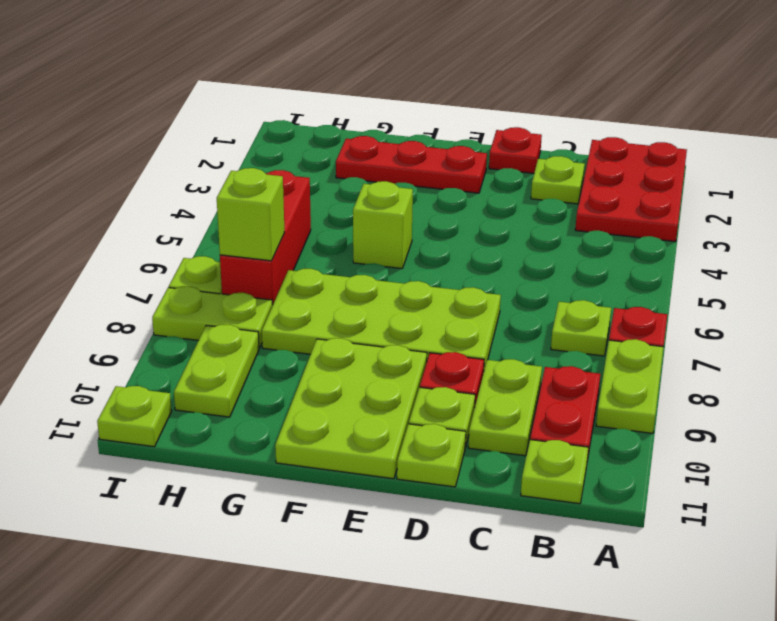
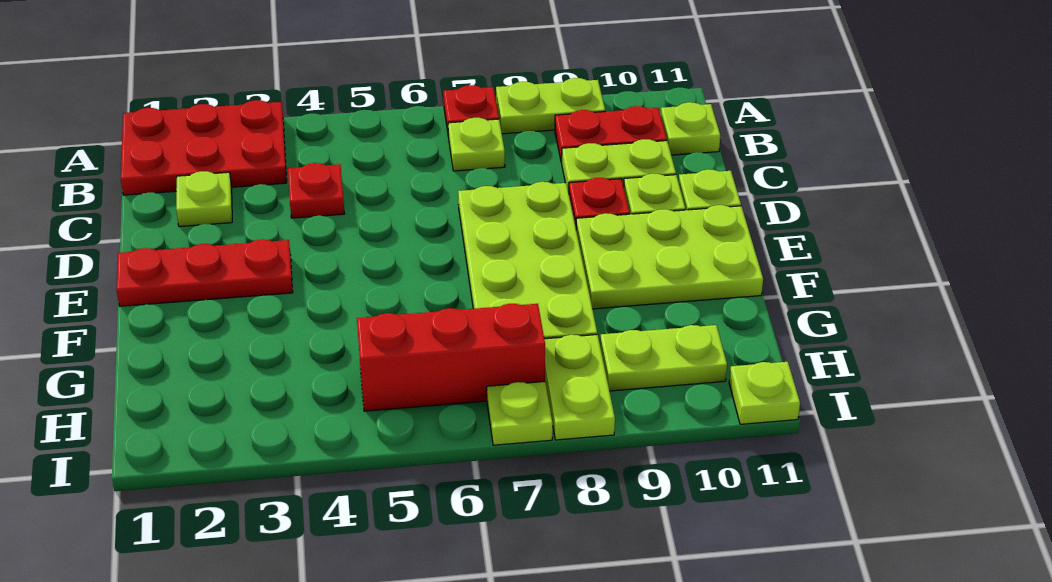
red plate D1 level 1 -> red plate C4 level 1
red plate E2:G2 level 1 -> red plate E1:E3 level 1
lime brick F5 level 1 -> none
lime brick H7 level 2 -> none

